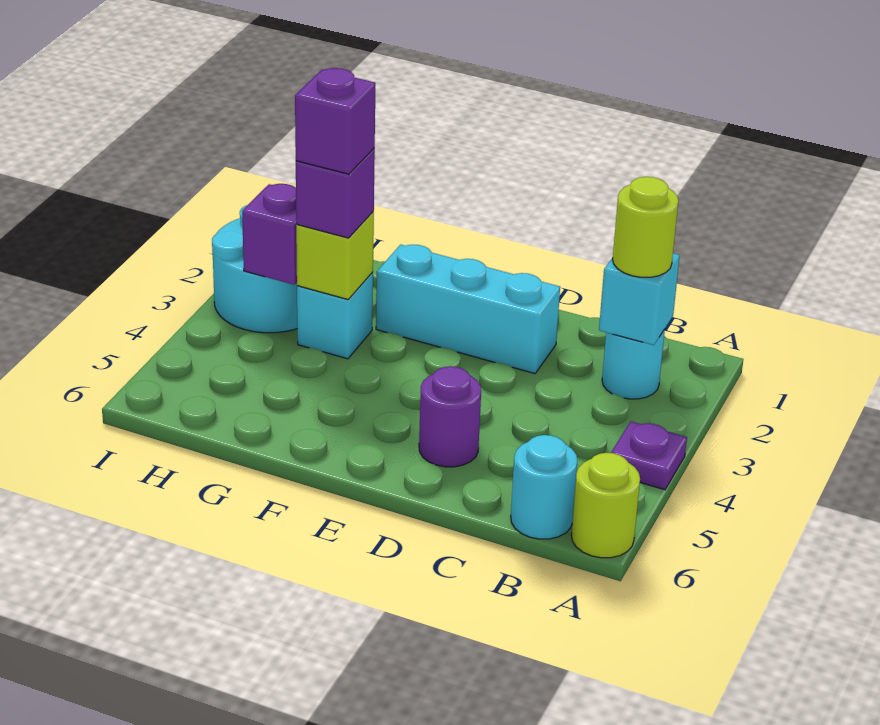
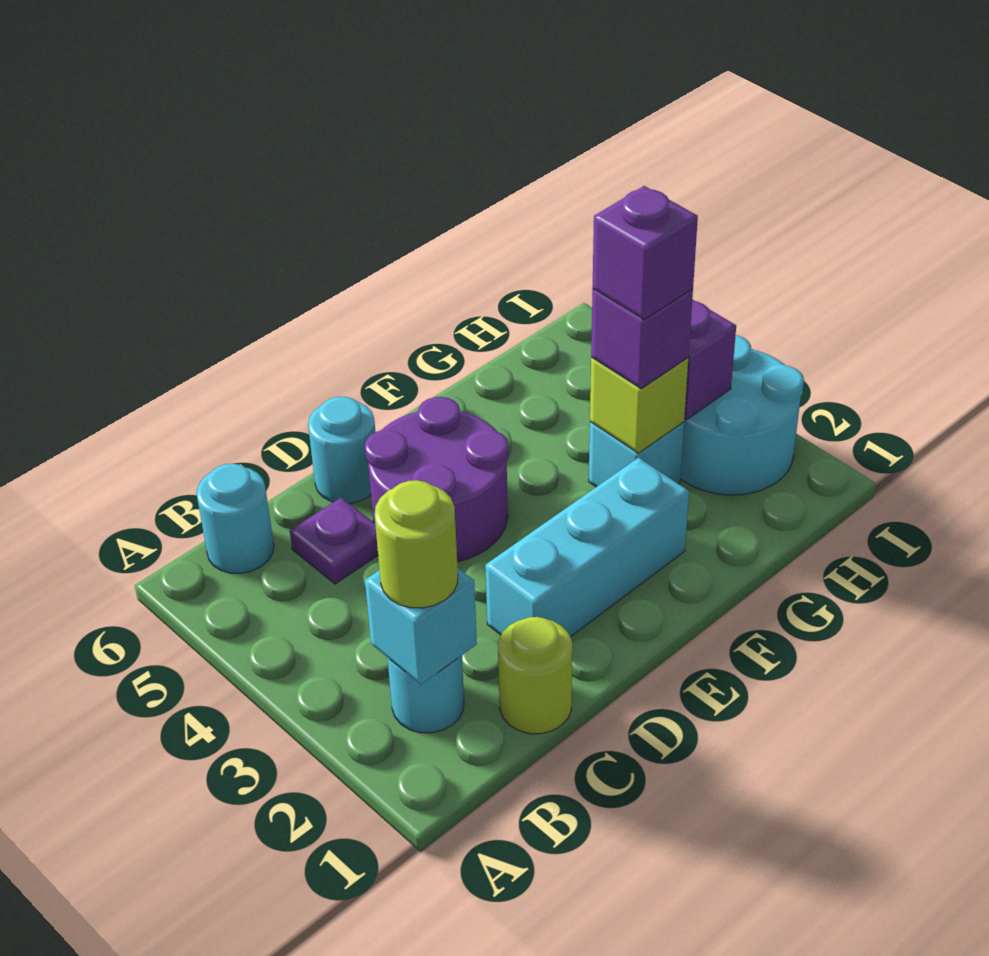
purple plate A4 level 1 -> purple plate C5 level 1
lime round brick A6 level 1 -> lime round brick C1 level 1
purple round brick D5 level 1 -> purple round brick D4:E5 level 1
none -> cyan round brick D6 level 1

